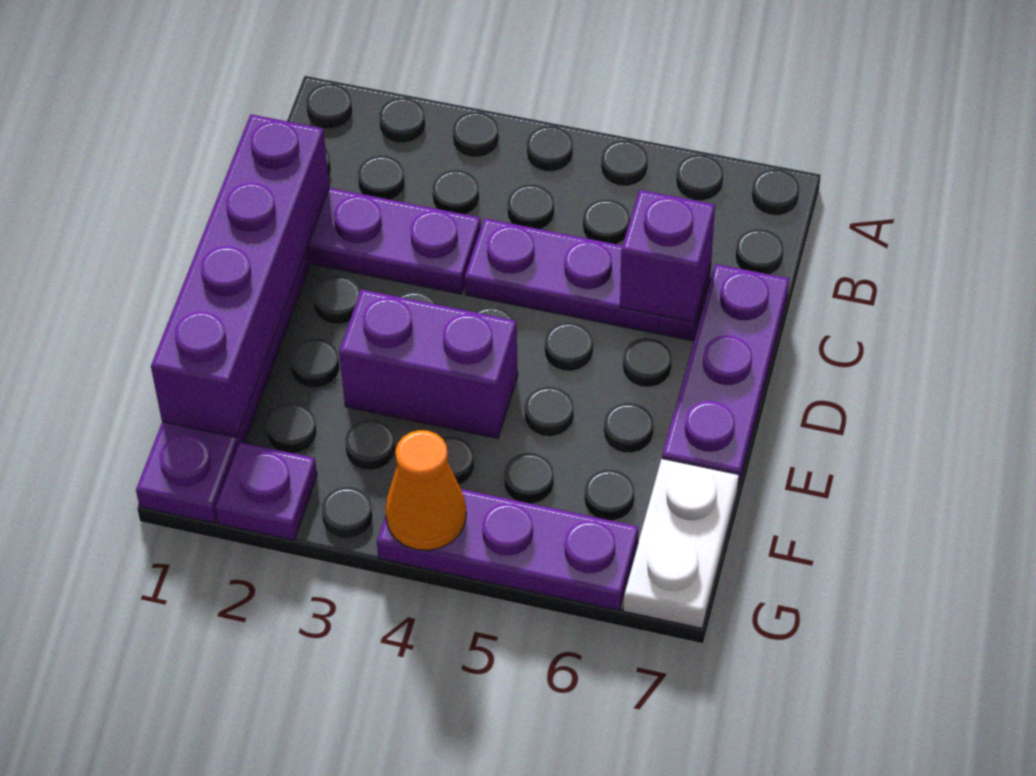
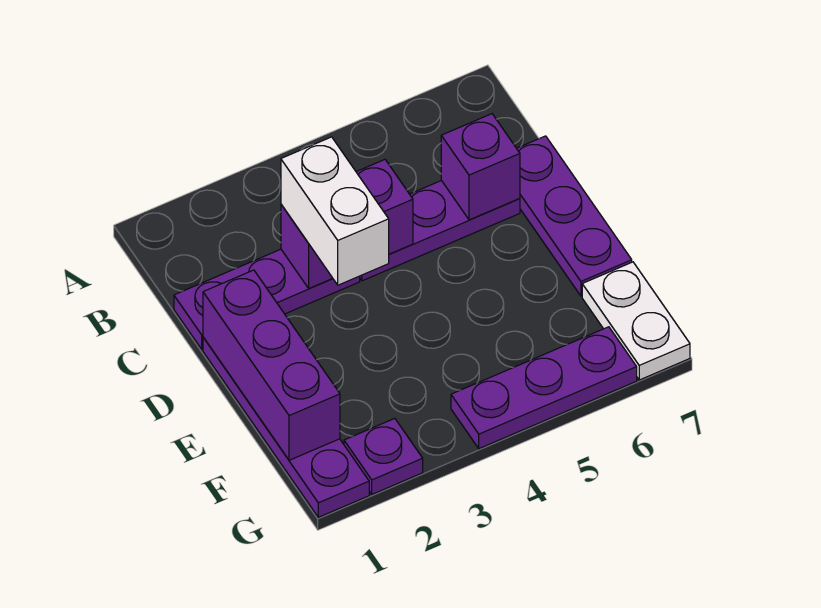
purple brick C1:F1 level 2 -> purple brick D1:F1 level 2
none -> white brick C3:D3 level 3
purple brick E3:E4 level 1 -> purple brick C3:C4 level 2
orange cone G4 level 2 -> none

